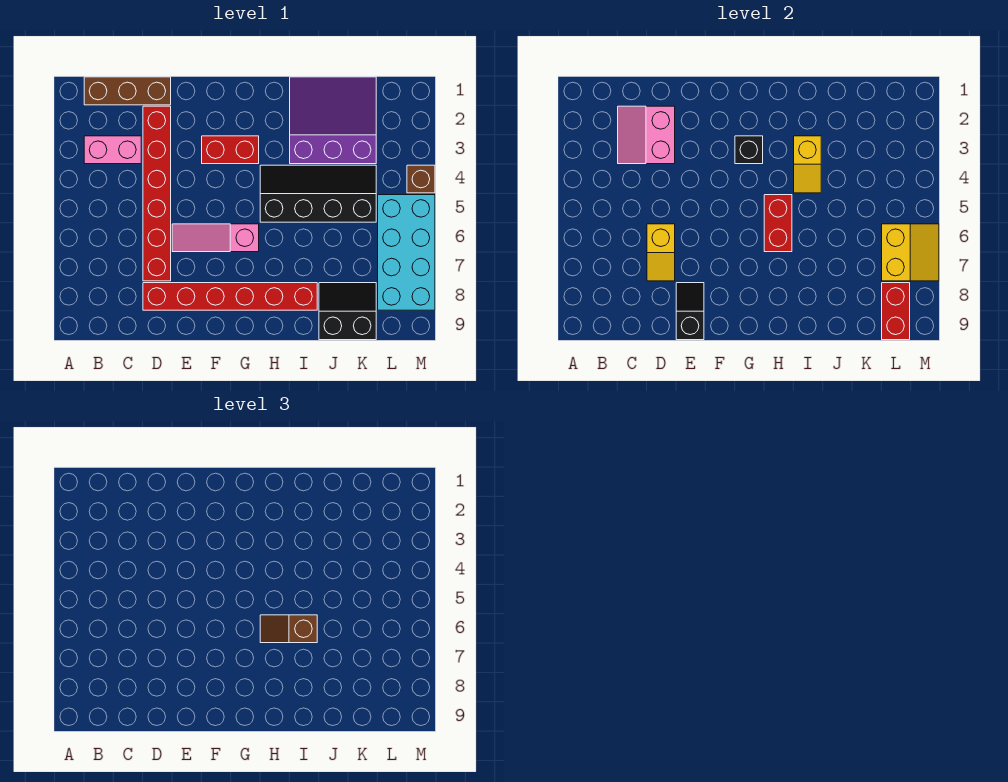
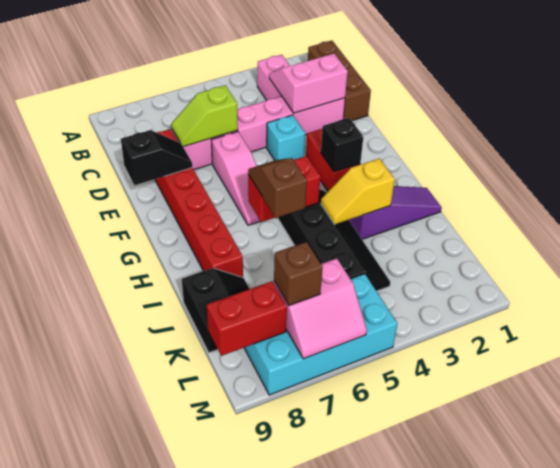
red brick D2:D7 level 1 -> pink brick D2:D7 level 1
yellow slope D6:D7 level 2 top 6 -> lime slope D6:D7 level 2 top 6
none -> cyan brick E4 level 1
pink slope E6:G6 level 1 top G -> pink slope E6:G6 level 1 top E
purple slope I1:K3 level 1 top 3 -> purple slope I1:I3 level 1 top 3
yellow slope L6:M7 level 2 top L -> pink slope L6:M7 level 2 top L
brown brick M4 level 1 -> brown brick L7 level 3

